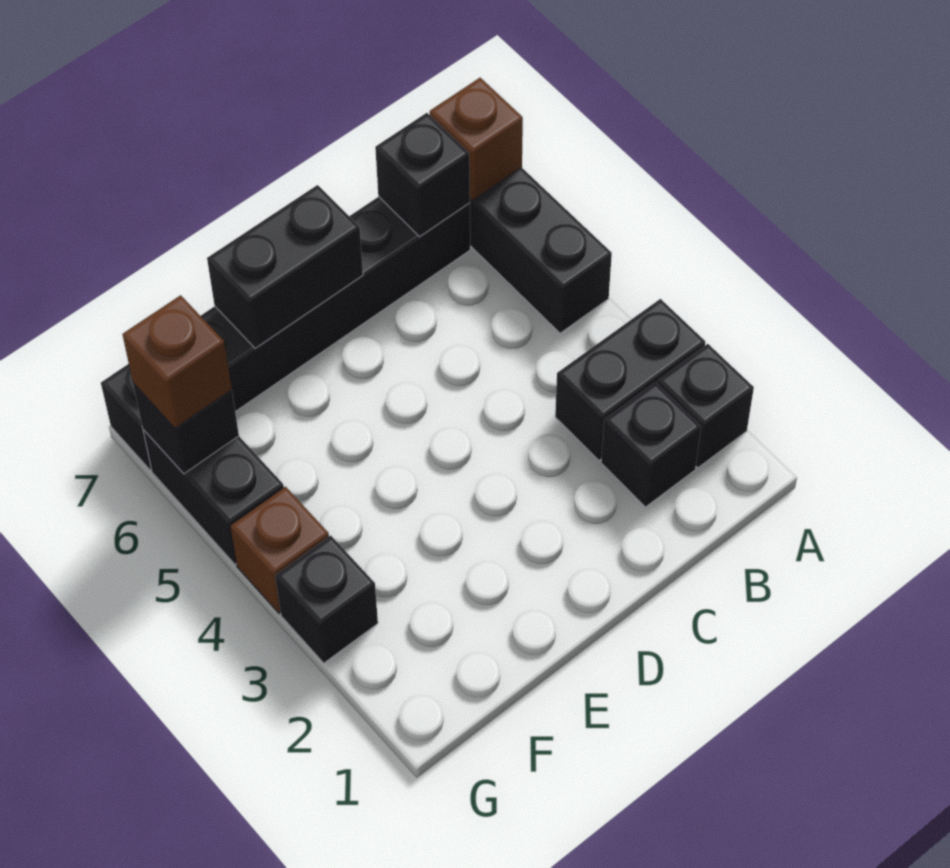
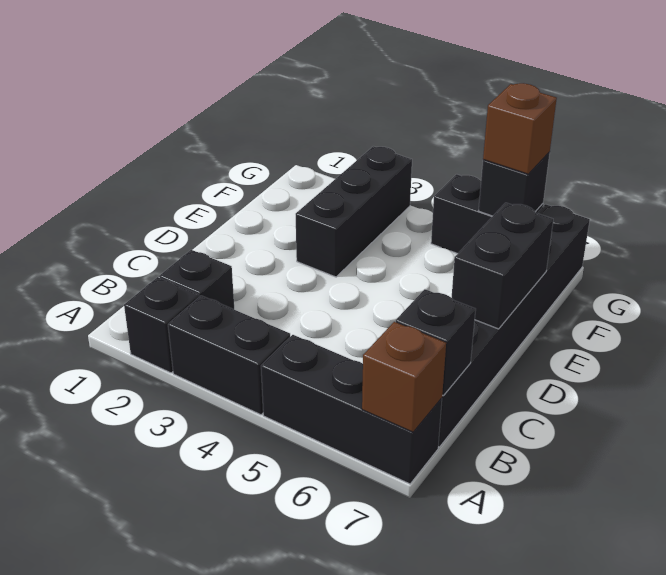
black brick A3:B3 level 1 -> black brick A3:A4 level 1
black brick G3 level 1 -> black brick E3:G3 level 1
brown brick G4 level 1 -> none

